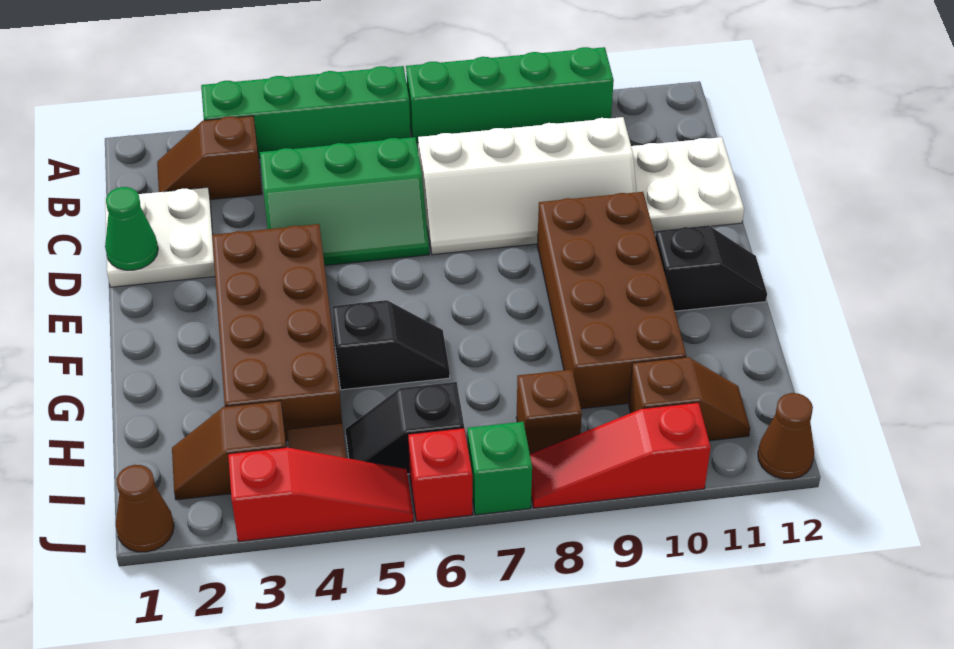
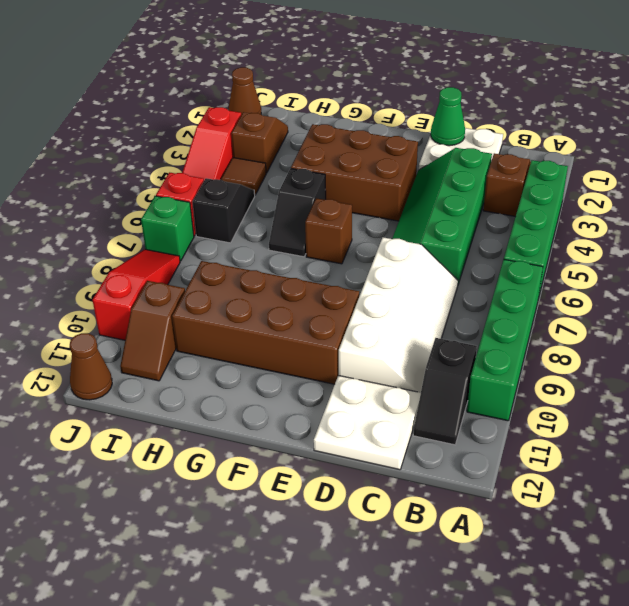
green slope C4:D6 level 1 top C -> green slope C3:D6 level 1 top C
white slope C7:D10 level 1 top C -> white slope C7:D10 level 1 top D
brown brick E3:H4 level 1 -> brown brick E3:G4 level 1
black slope F11:F12 level 1 top 11 -> black slope B10:B11 level 1 top 10
brown brick I8 level 1 -> brown brick F6 level 1

